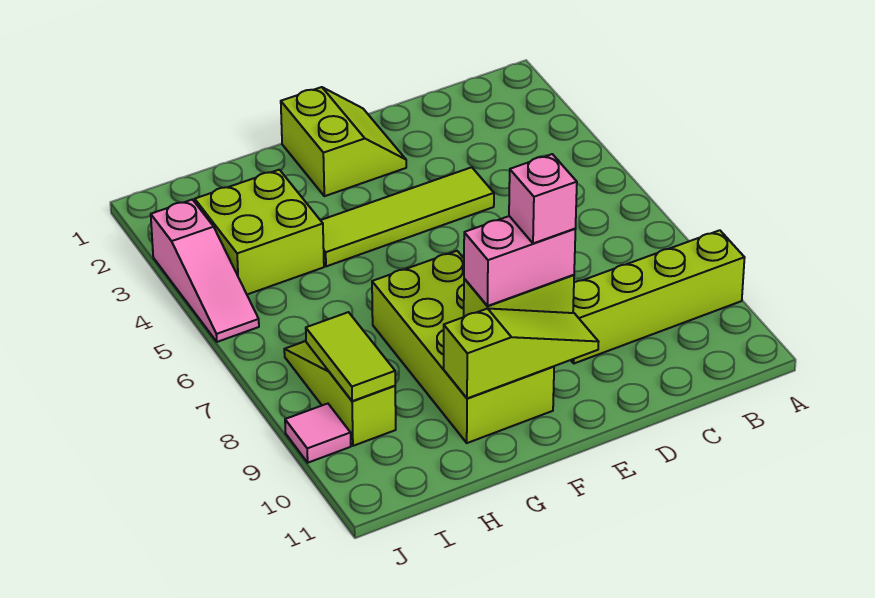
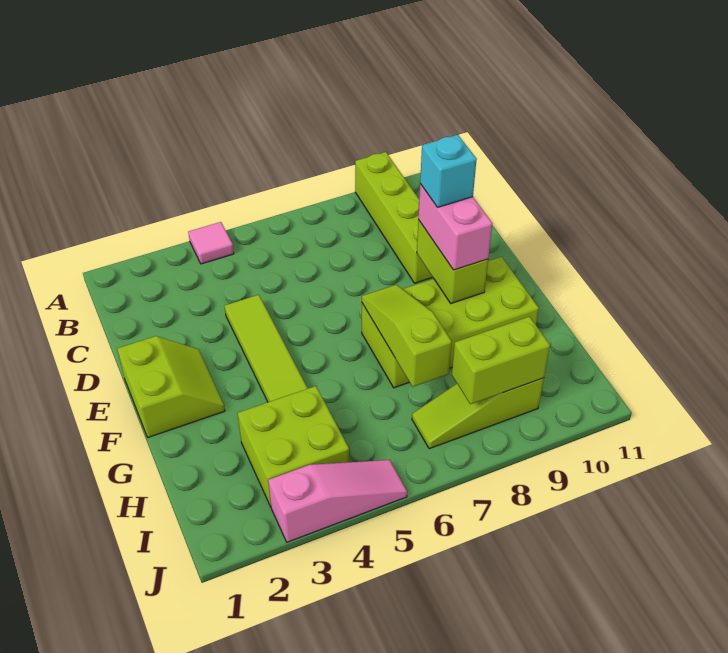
lime slope E1:F2 level 1 top F -> lime slope E1:F2 level 1 top 1
pink brick E9 level 4 -> cyan brick E9 level 4
lime slope E10:G10 level 2 top G -> lime slope F7:H7 level 2 top H
lime tile I8:I9 level 2 -> lime brick I8:I9 level 2
pink tile J9 level 1 -> pink tile A4 level 1

